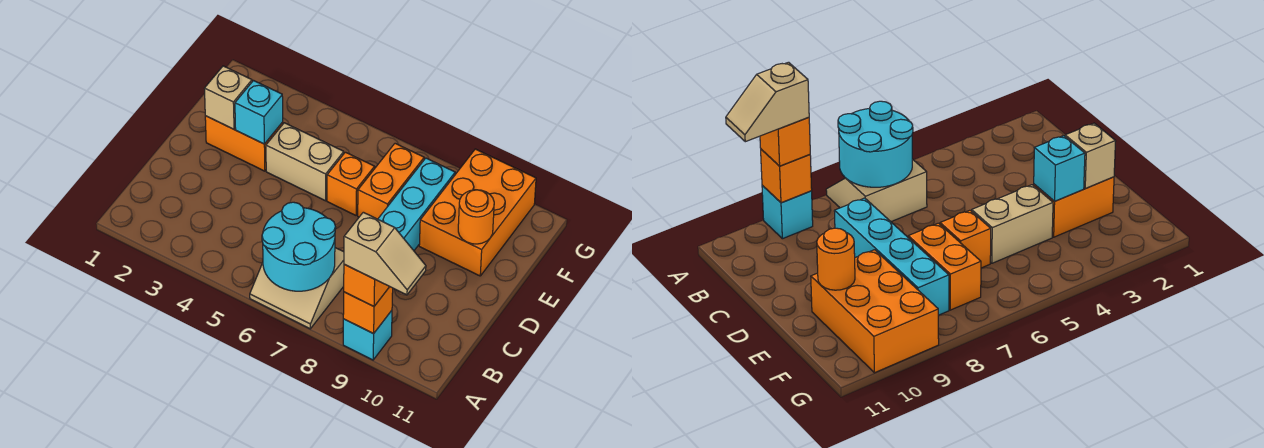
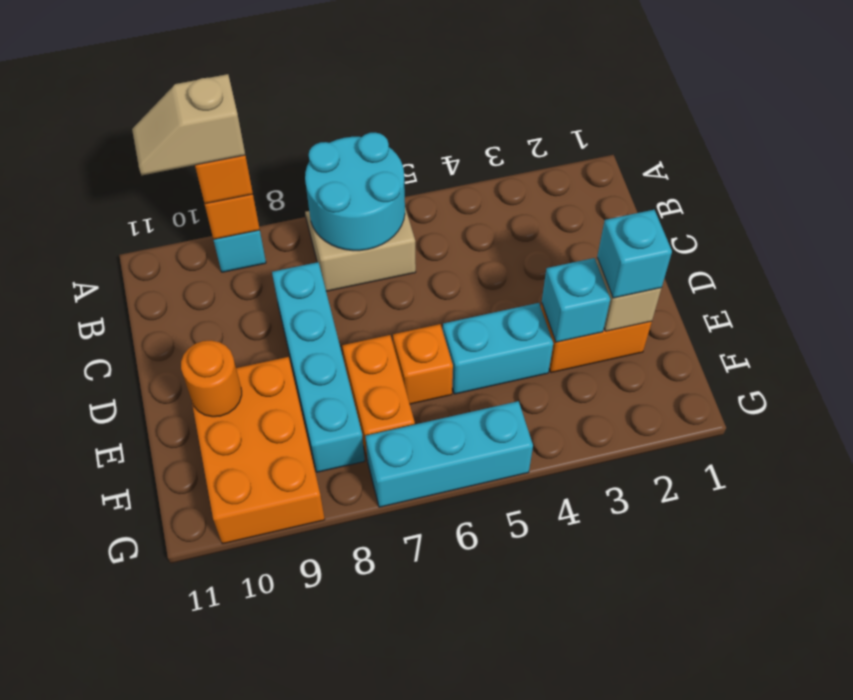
none -> cyan brick E2 level 3
tan brick E4:E5 level 1 -> cyan brick E4:E5 level 1
none -> cyan brick G5:G7 level 1

